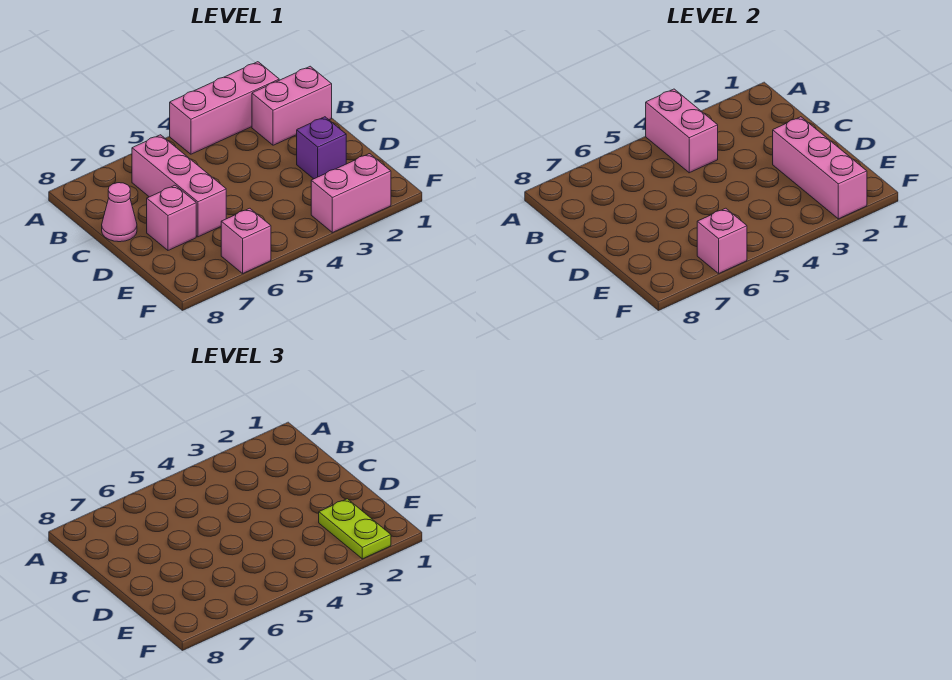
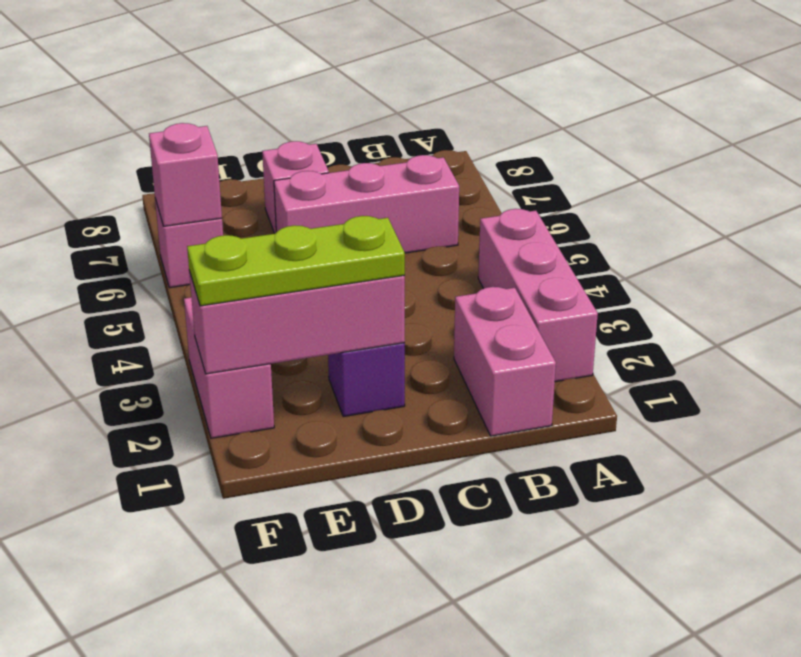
pink brick A4:B4 level 2 -> none
pink cone C8 level 1 -> none
lime plate E2:F2 level 3 -> lime plate D2:F2 level 3

